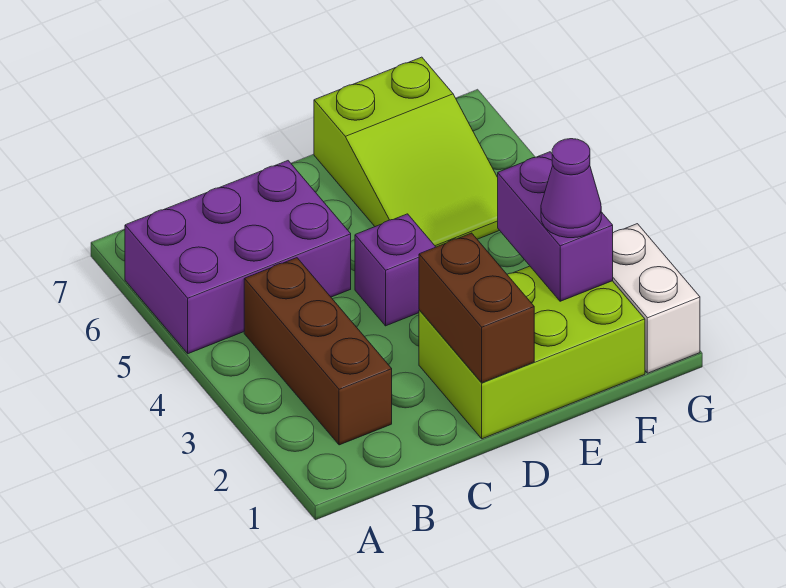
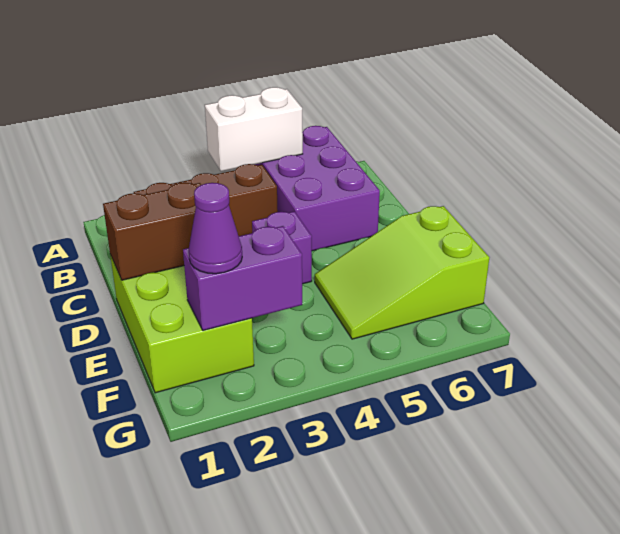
white brick G1:G2 level 1 -> white brick A4:A5 level 2

